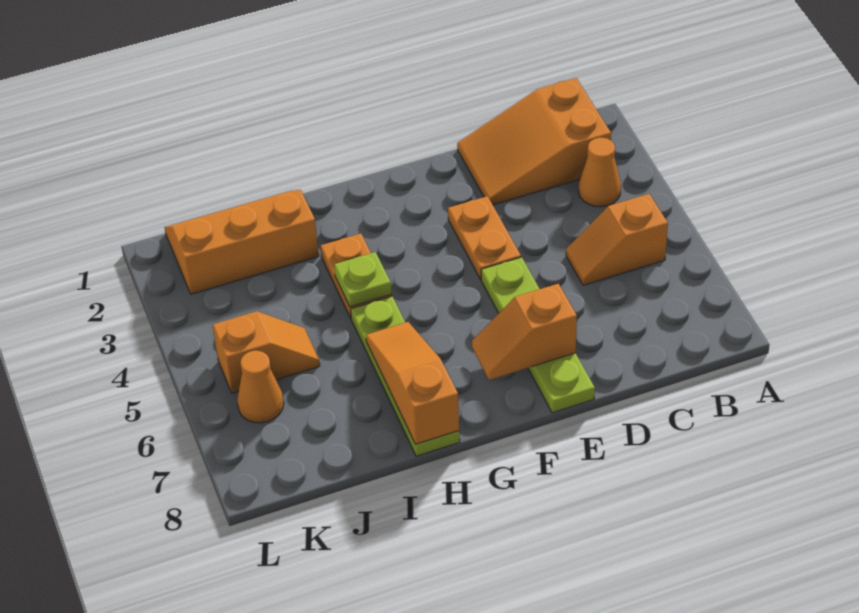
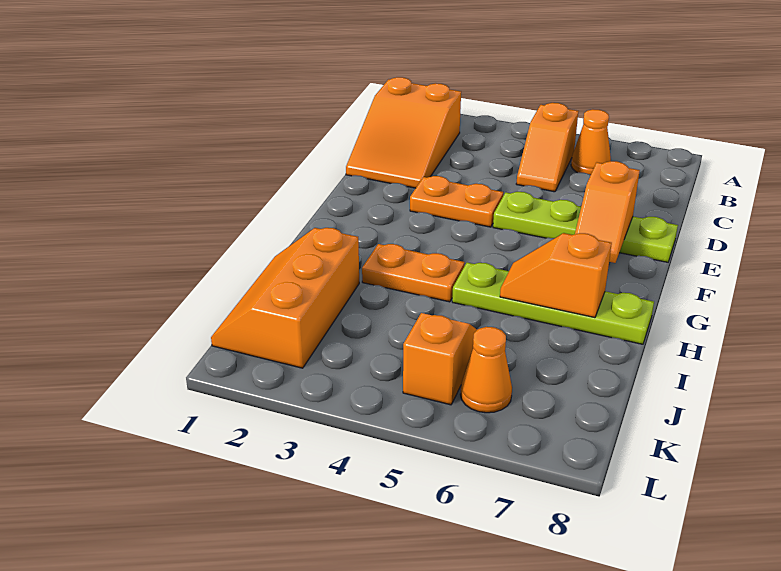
orange cone B3 level 1 -> orange cone B6 level 1
lime plate H4 level 2 -> none
orange slope H6:H8 level 2 top 8 -> orange slope H6:H7 level 2 top 7

